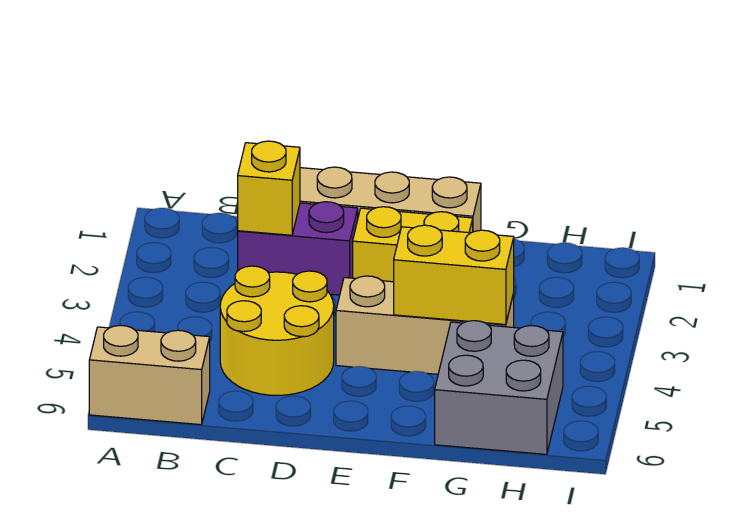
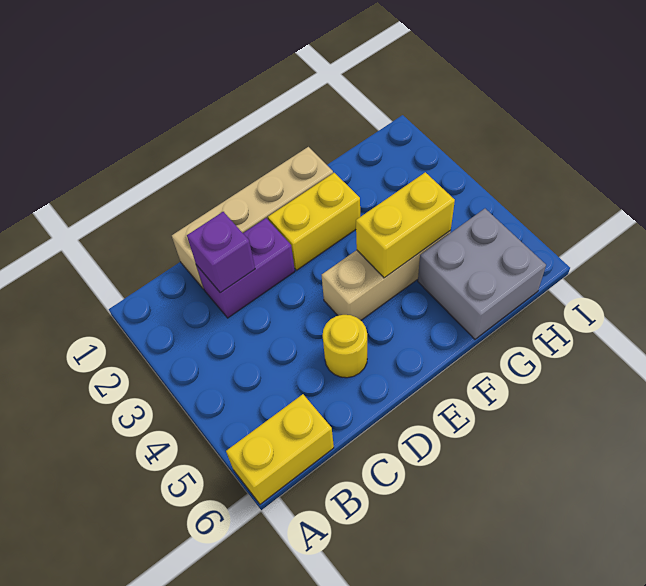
tan brick A6:B6 level 1 -> yellow brick A6:B6 level 1
yellow brick C2 level 2 -> purple brick C2 level 2
yellow round brick C4:D5 level 1 -> yellow round brick D5 level 1

